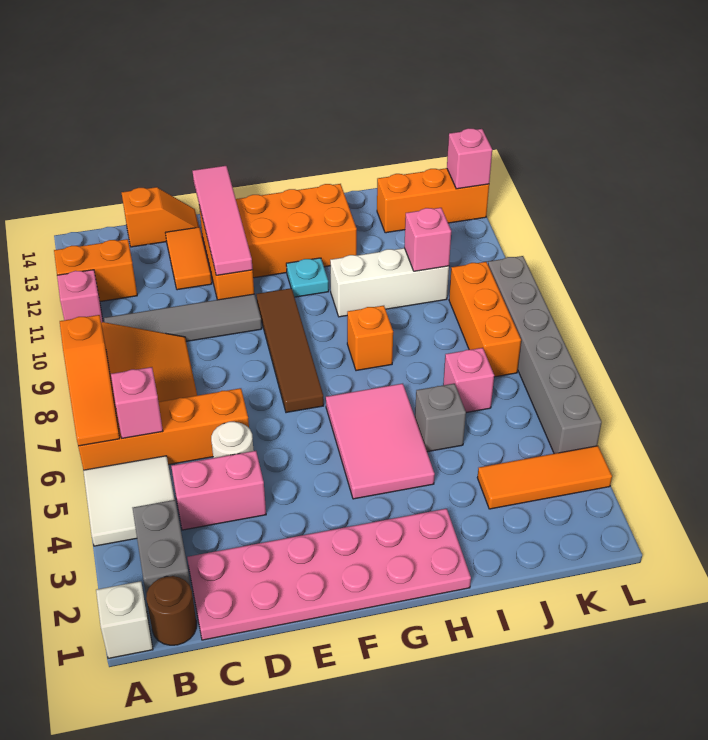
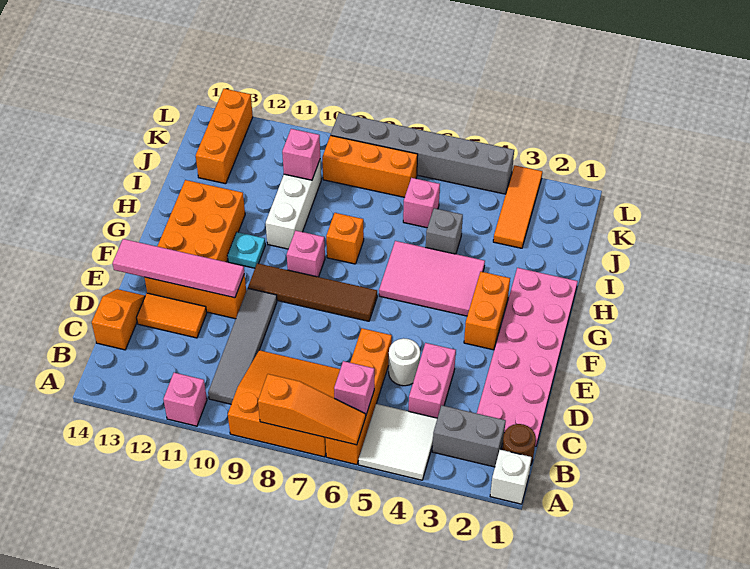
orange brick A12:B12 level 1 -> orange brick F3:G3 level 1
pink brick L13 level 2 -> pink brick G9 level 1

